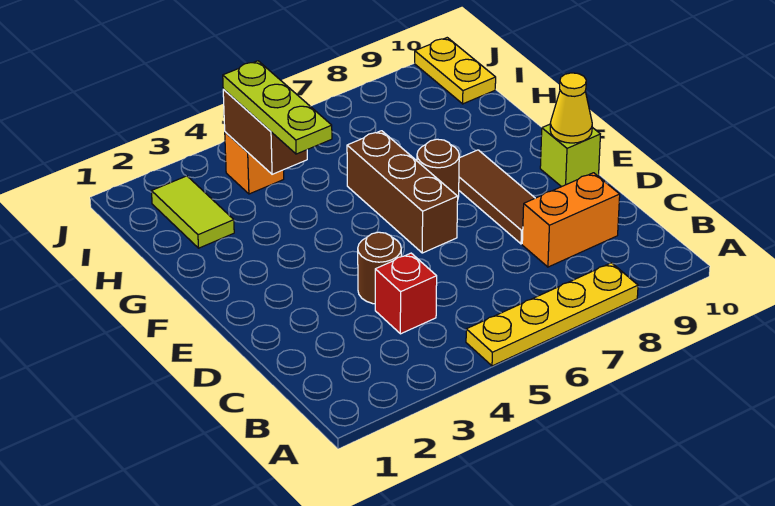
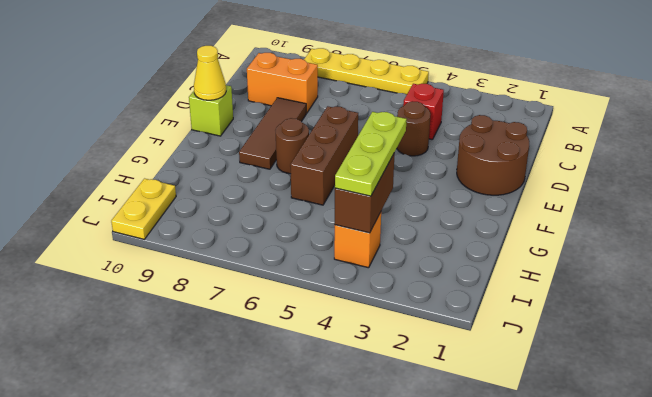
none -> brown round brick D1:E2 level 1
lime tile H2:I2 level 1 -> none

